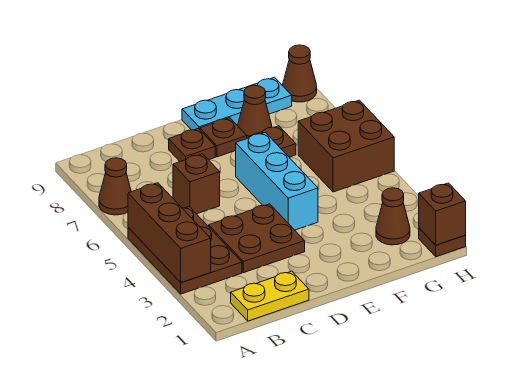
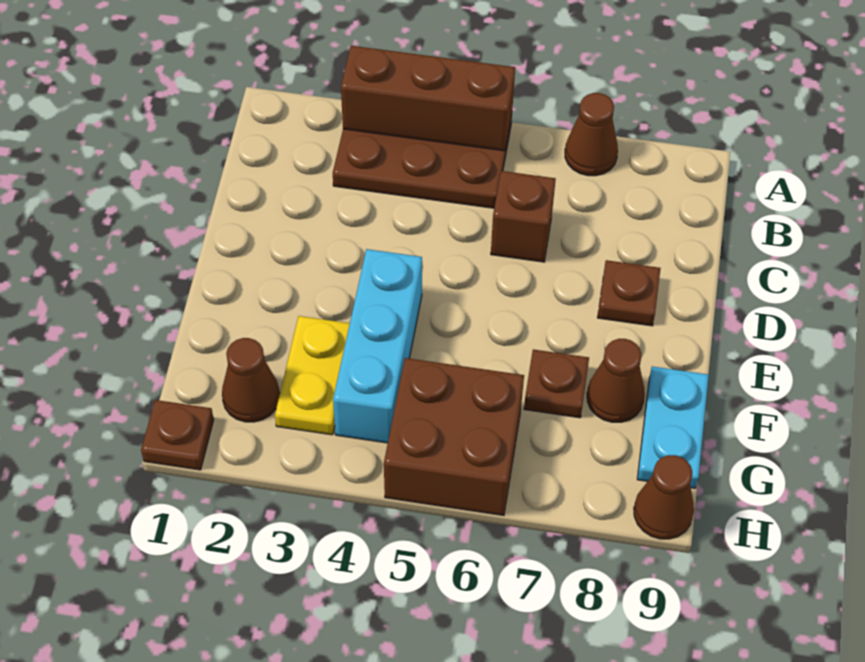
yellow plate B1:C1 level 1 -> yellow plate F3:G3 level 1
brown plate C3:D4 level 1 -> none
cyan brick E4:E6 level 1 -> cyan brick E4:G4 level 1
brown plate E8 level 1 -> none
cyan plate E9:G9 level 1 -> cyan plate F9:G9 level 1
brown brick H1 level 2 -> none

